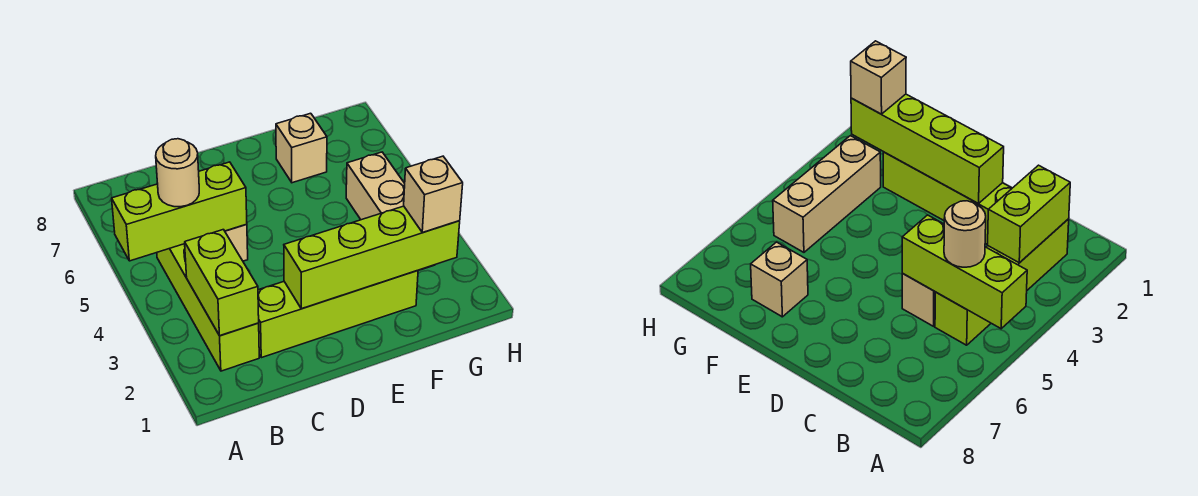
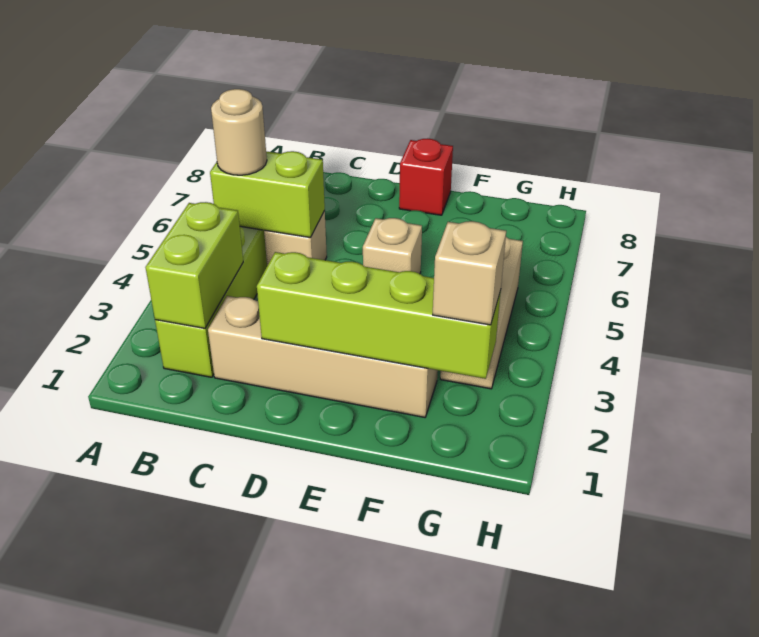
lime brick A5:C5 level 2 -> lime brick B5:C5 level 2
lime brick C2:F2 level 1 -> tan brick C2:F2 level 1
none -> red brick E8 level 1
tan brick F7 level 1 -> tan brick E5 level 1

